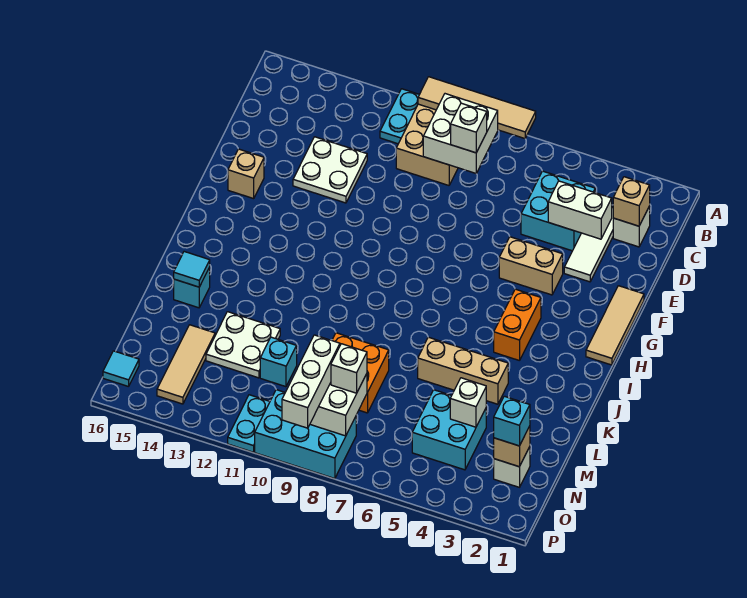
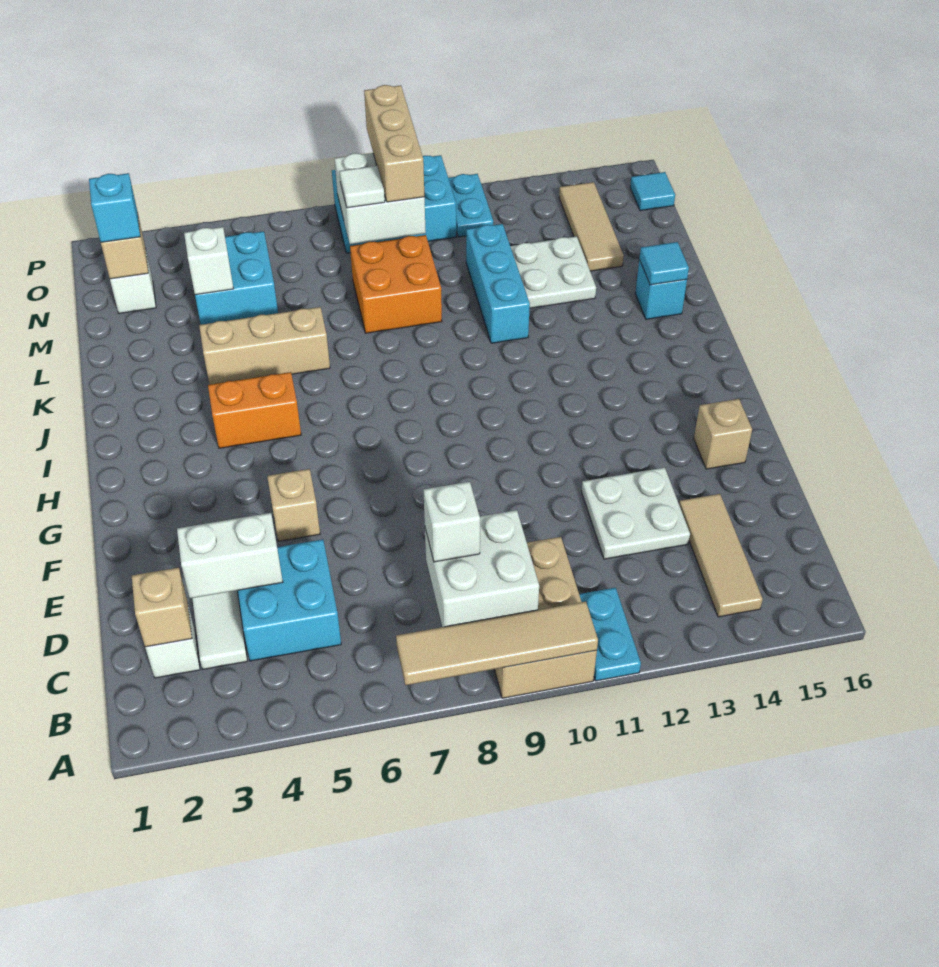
tan tile F1:H1 level 1 -> tan tile B14:D14 level 1
tan brick F4:F5 level 1 -> tan brick F5 level 1
orange brick H4:I4 level 1 -> orange brick I4:I5 level 1
cyan brick M11 level 1 -> cyan brick K11:M11 level 1
white brick N8 level 3 -> white tile N8 level 3
white brick N9:P9 level 3 -> tan brick N9:P9 level 3

